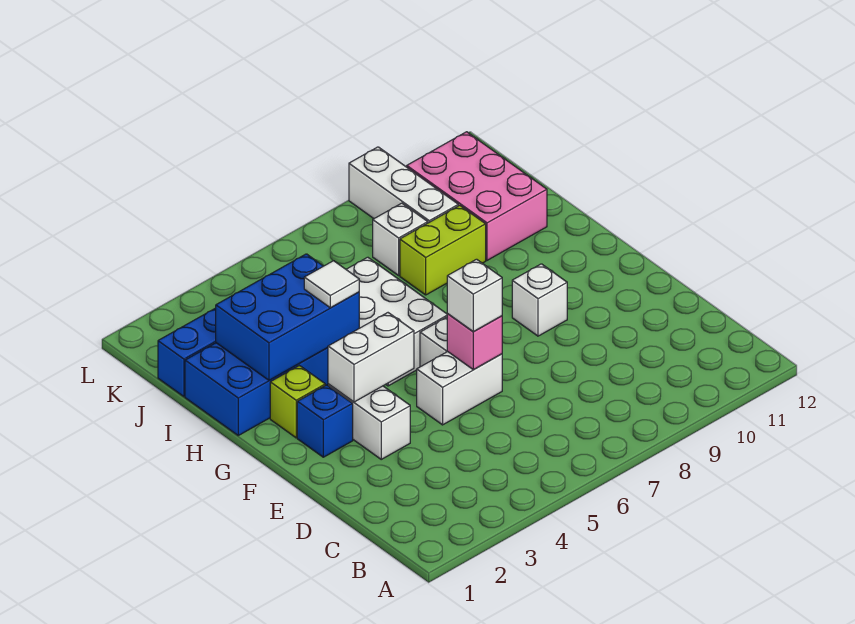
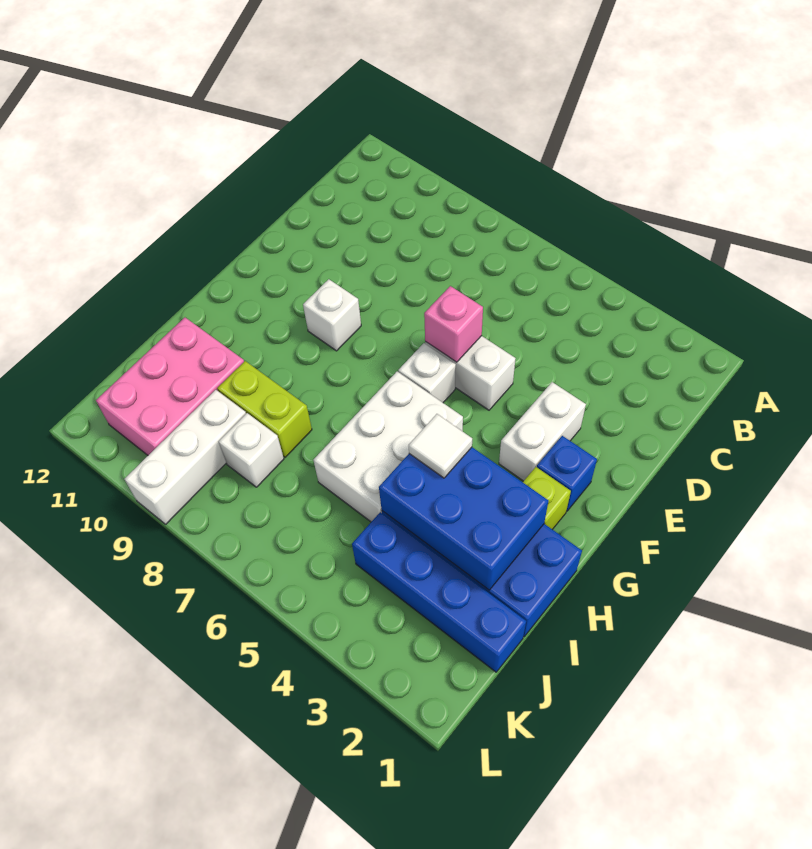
white brick E6 level 3 -> none
white brick F3:F4 level 2 -> none

